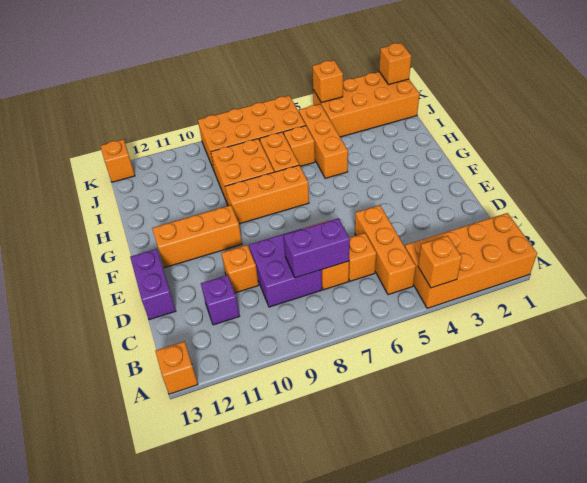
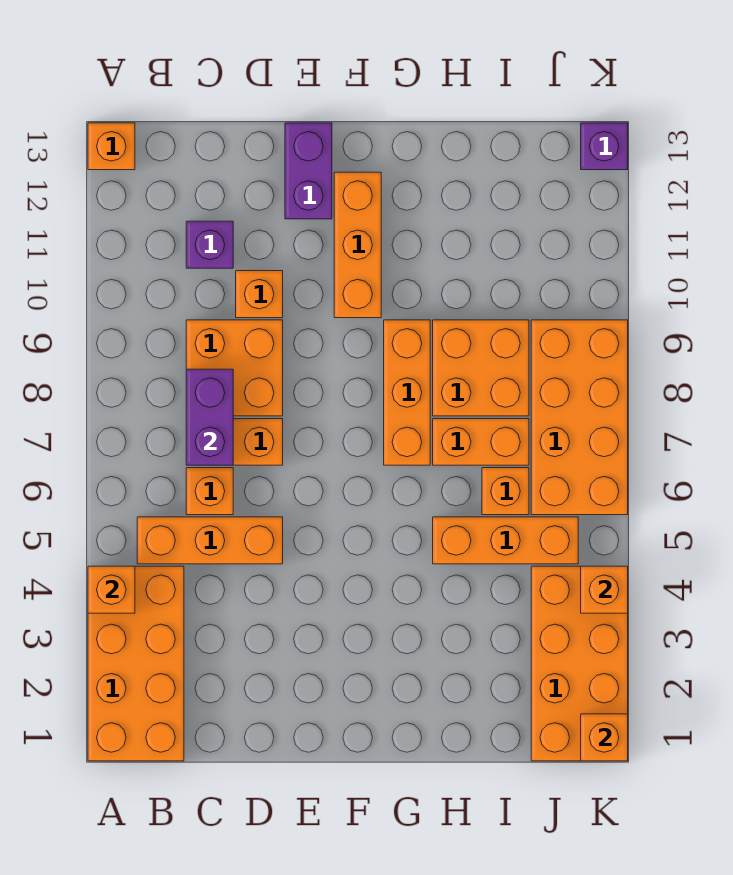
purple brick C8:D9 level 1 -> orange brick C8:D9 level 1
purple brick D13:E13 level 1 -> purple brick E12:E13 level 1
orange brick K13 level 1 -> purple brick K13 level 1

